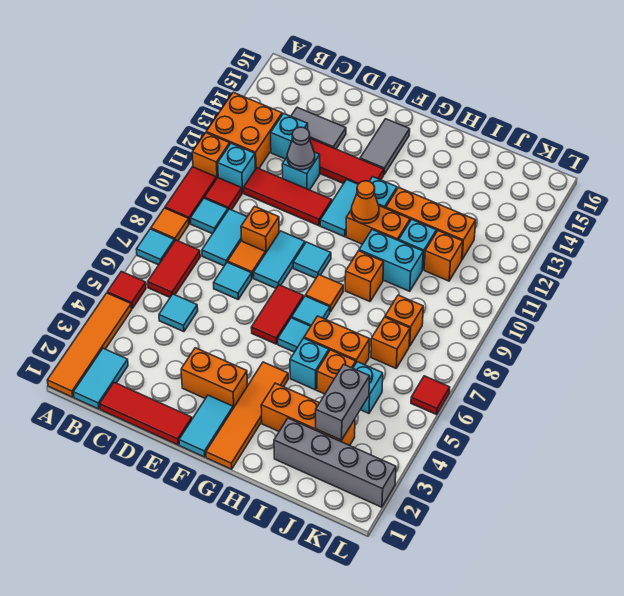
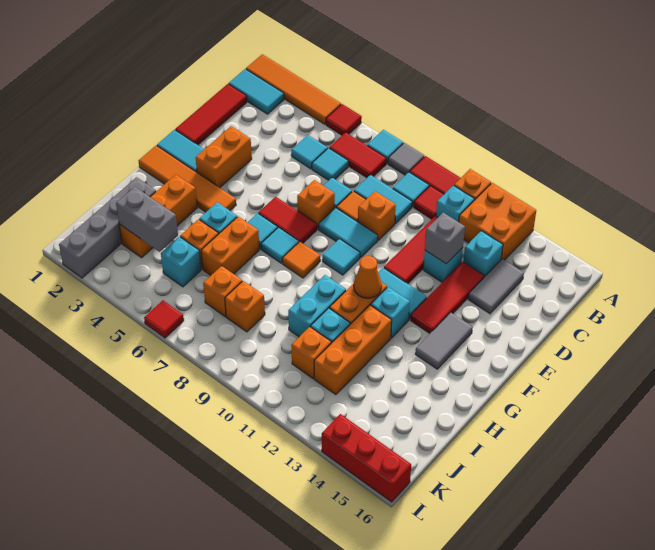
orange tile A8 level 1 -> grey tile A8 level 1
none -> cyan tile C6 level 1
grey cone D12 level 2 -> grey brick D12 level 2
grey tile F14:F15 level 1 -> grey tile F14:G14 level 1
orange brick H9 level 1 -> orange brick E7 level 1
none -> red brick L14:L16 level 1

